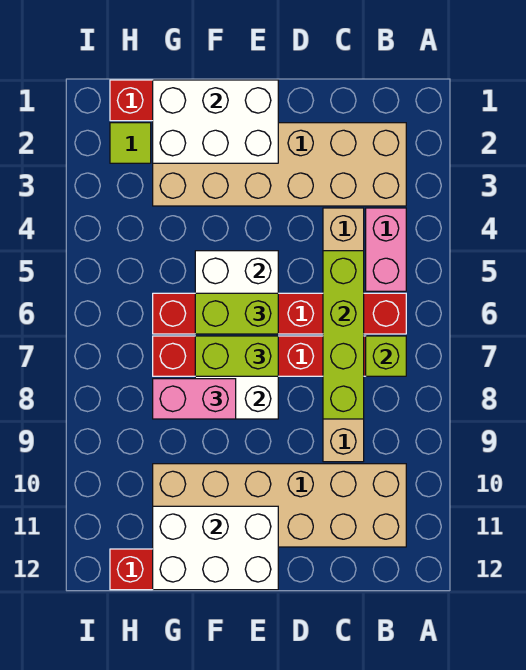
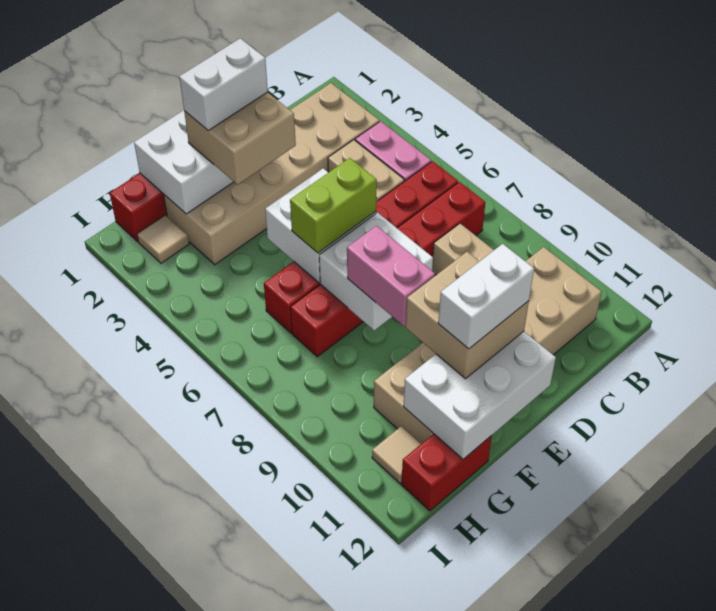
lime brick B7 level 2 -> none
lime brick C5:C8 level 2 -> none
none -> tan brick E2:F3 level 3
none -> white brick E2:F2 level 4
lime brick E7:F7 level 3 -> none
none -> tan brick E10:F11 level 3
none -> white brick E11:F11 level 4
pink brick F8:G8 level 3 -> pink brick F8:F9 level 3
lime tile H2 level 1 -> tan tile H2 level 1
none -> tan tile H11 level 1

